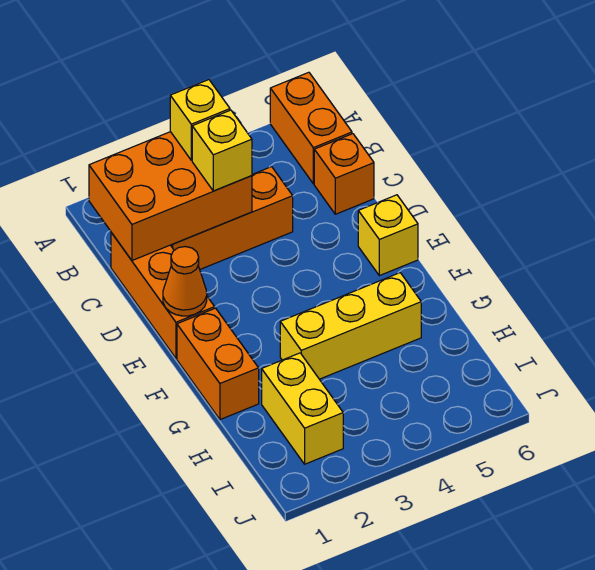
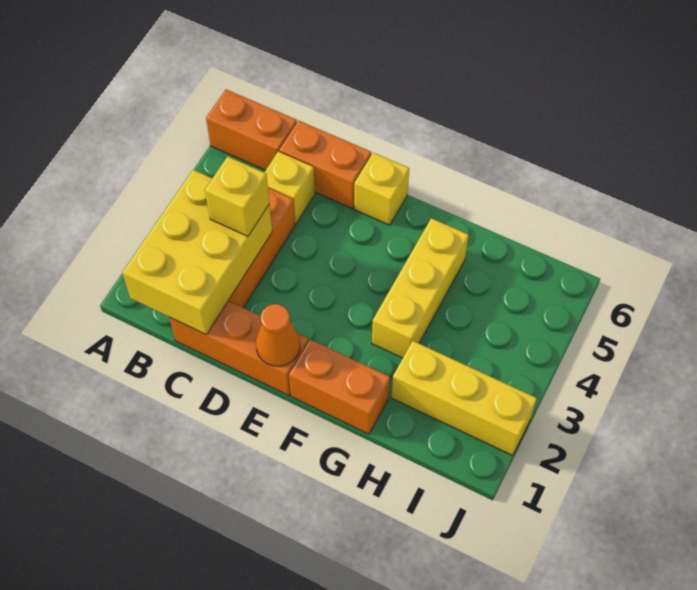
orange brick B1:C3 level 2 -> yellow brick B1:C3 level 2
yellow brick B3 level 3 -> yellow brick C5 level 1
orange brick C6 level 1 -> orange brick C6:D6 level 1
yellow brick H2:I2 level 1 -> yellow brick H2:J2 level 1

